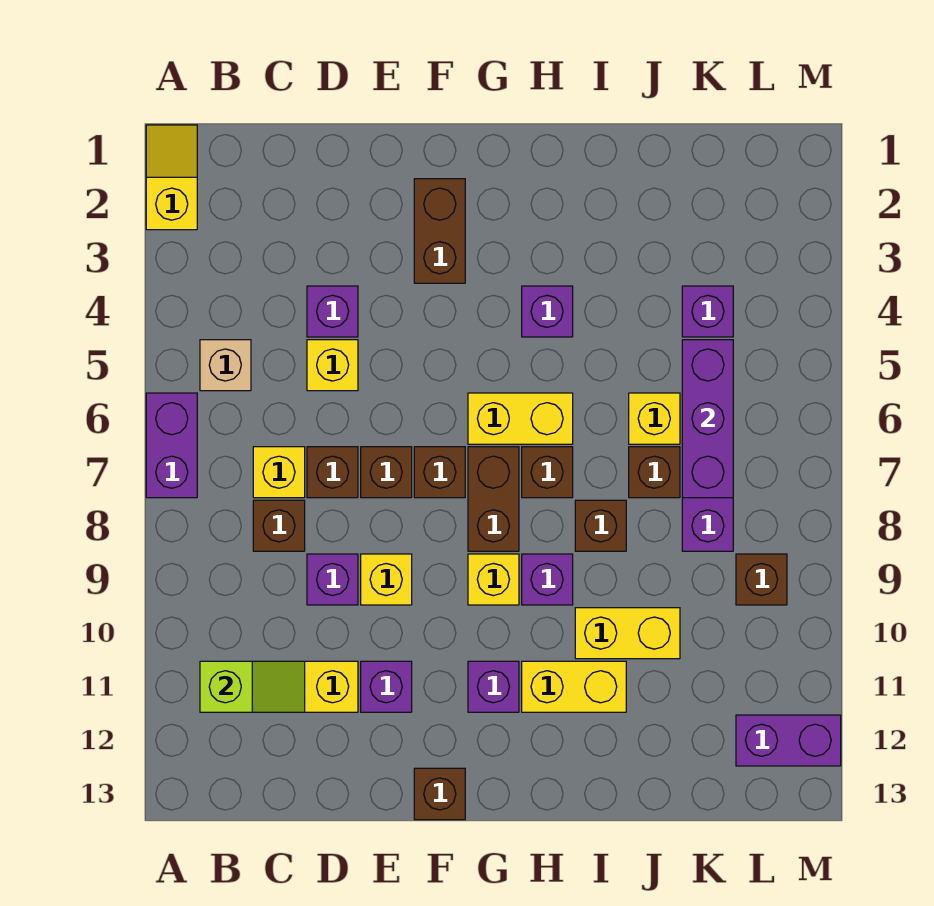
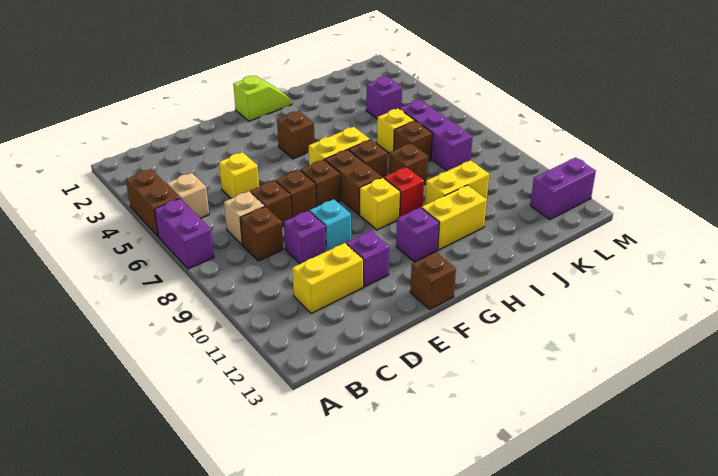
yellow slope A1:A2 level 1 top 2 -> none
lime slope B11:C11 level 2 top B -> lime slope G1:H1 level 1 top G
yellow brick C7 level 1 -> tan brick C7 level 1
purple brick D4 level 1 -> none
yellow brick E9 level 1 -> cyan brick E9 level 1
brown brick F2:F3 level 1 -> brown brick A4:A5 level 1
purple brick H4 level 1 -> none
purple brick H9 level 1 -> red brick H9 level 1
purple brick K5:K7 level 2 -> none
brown brick L9 level 1 -> brown brick G4 level 1

